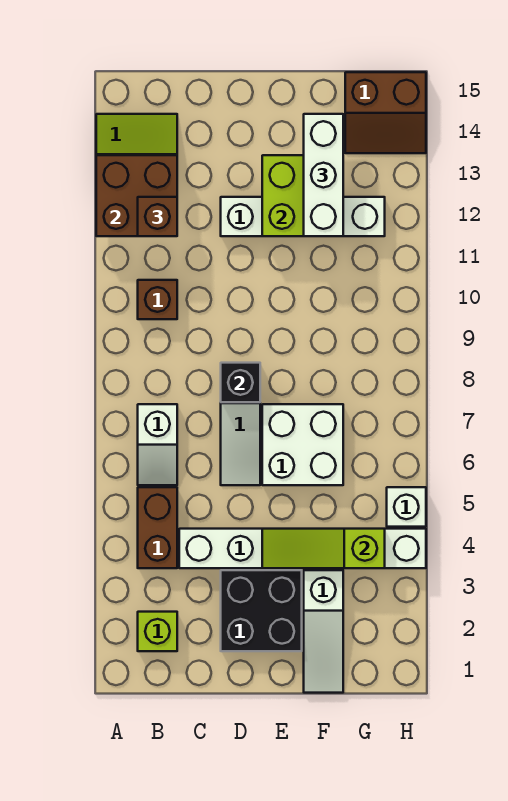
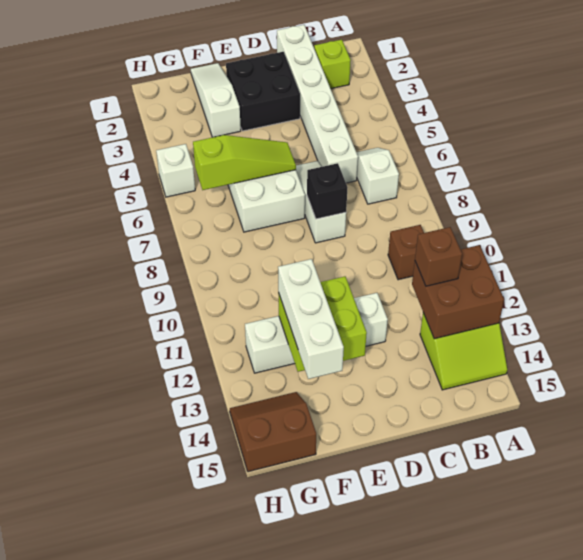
brown brick B4:B5 level 1 -> none
white brick C4:H4 level 1 -> white brick C1:C6 level 1
lime slope E4:G4 level 2 top G -> lime slope E6:G6 level 2 top G

